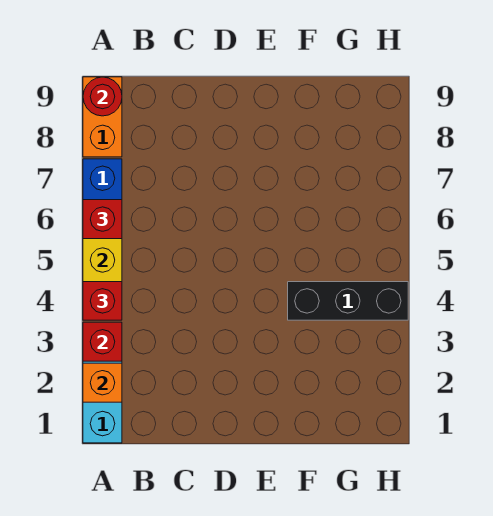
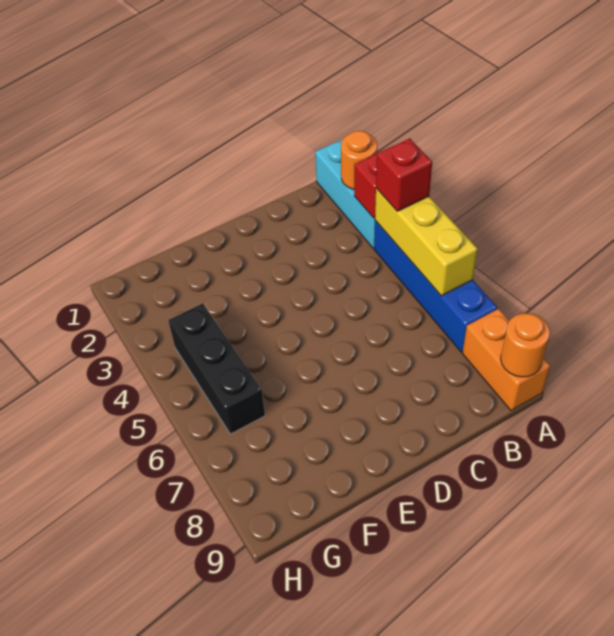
orange brick A2 level 2 -> orange round brick A2 level 2
red brick A6 level 3 -> none
red round brick A9 level 2 -> orange round brick A9 level 2
black brick F4:H4 level 1 -> black brick G4:G6 level 1

